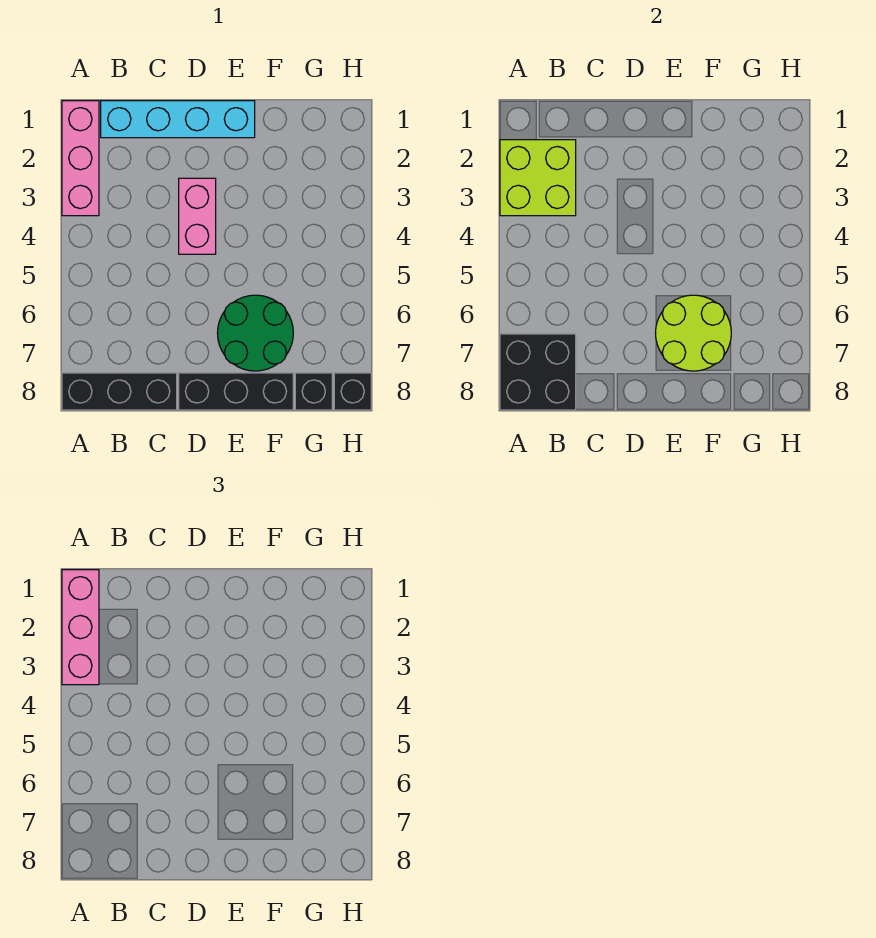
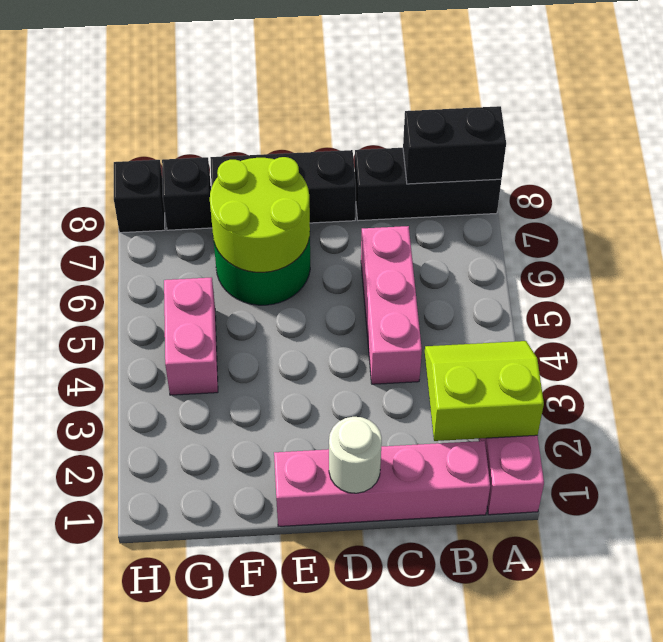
pink brick A1:A3 level 3 -> pink brick C4:C6 level 1
lime brick A2:B3 level 2 -> lime slope A2:B3 level 2 top 2
black brick A7:B8 level 2 -> black brick A8:B8 level 2
cyan brick B1:E1 level 1 -> pink brick B1:E1 level 1
none -> white round brick D1 level 2
pink brick D3:D4 level 1 -> pink brick G4:G5 level 1

